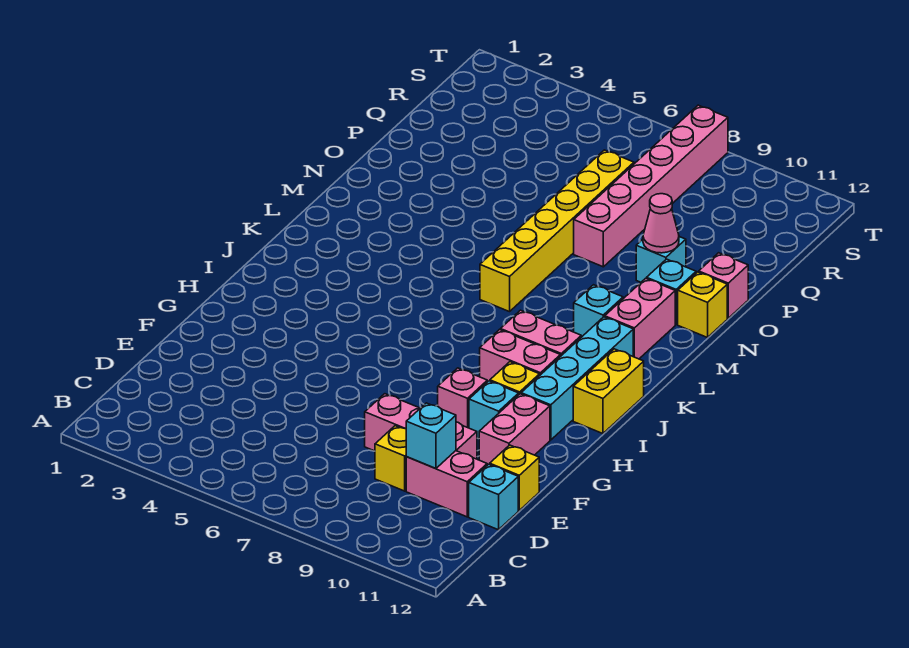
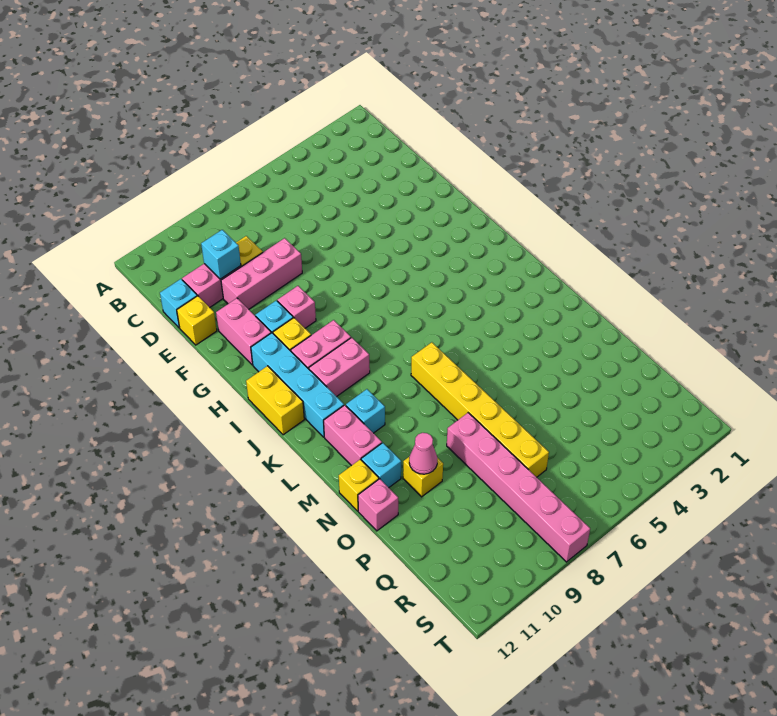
cyan brick O10 level 1 -> yellow brick O10 level 1

